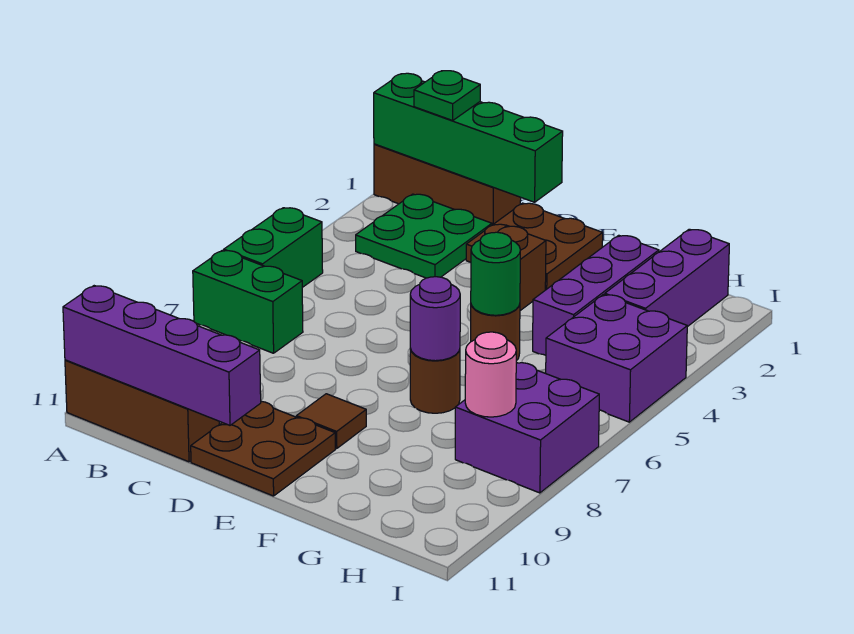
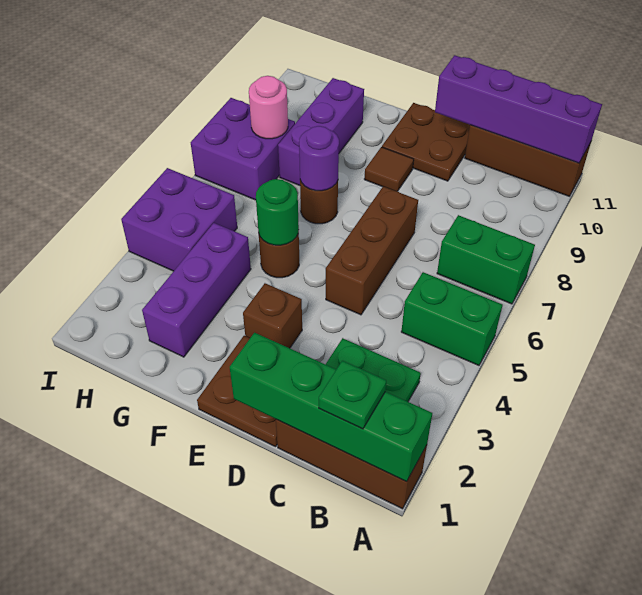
green brick A5:A6 level 1 -> green brick A5:B5 level 1
none -> brown brick D5:D7 level 1
purple brick H1:H3 level 1 -> purple brick G8:G10 level 1

